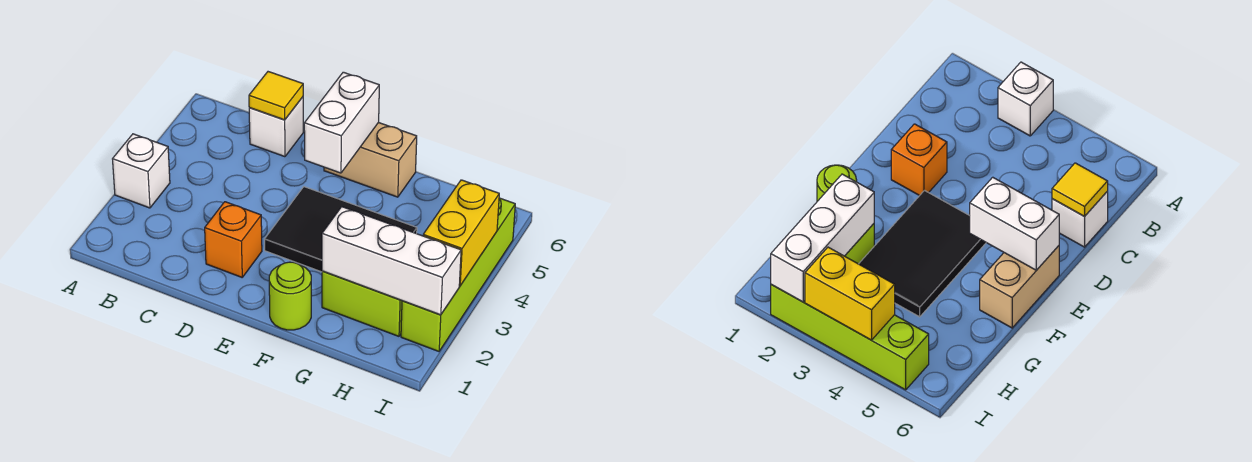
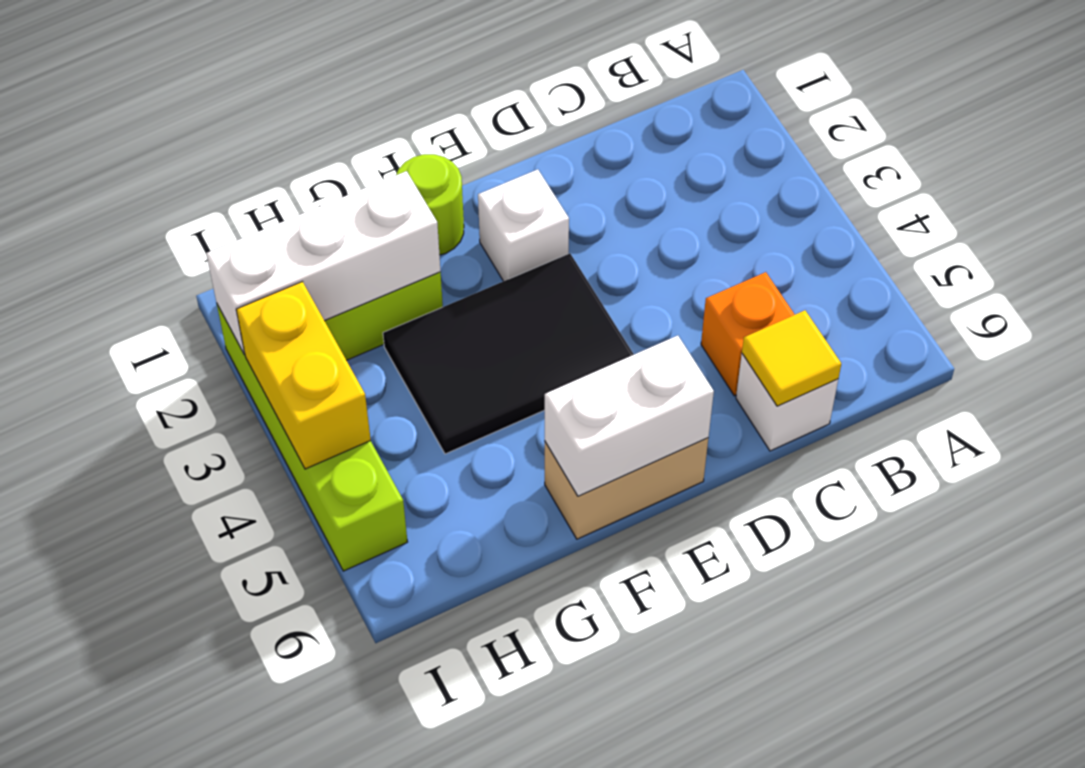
white brick A3 level 1 -> white brick E2 level 1
orange brick D2 level 1 -> orange brick C5 level 1
white brick E5:E6 level 2 -> white brick E6:F6 level 2

